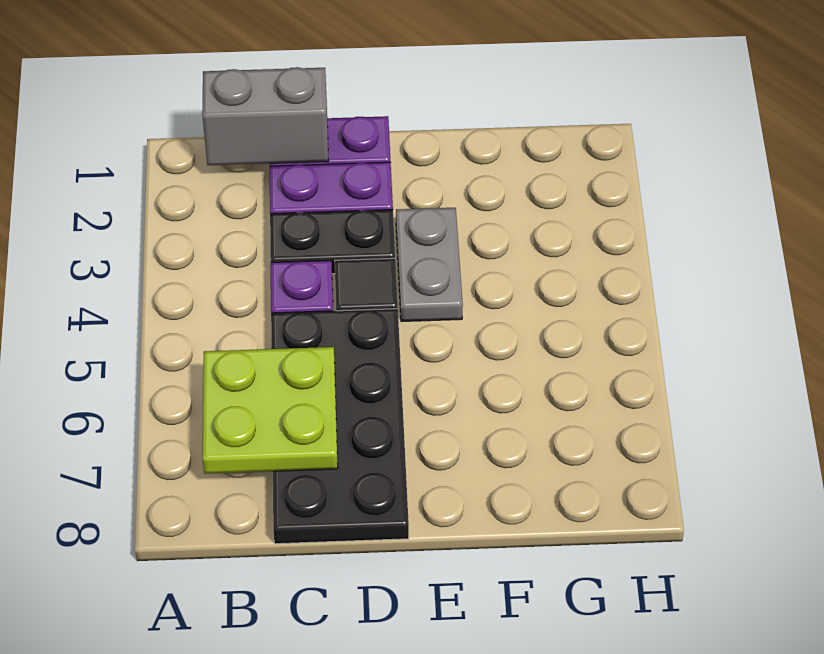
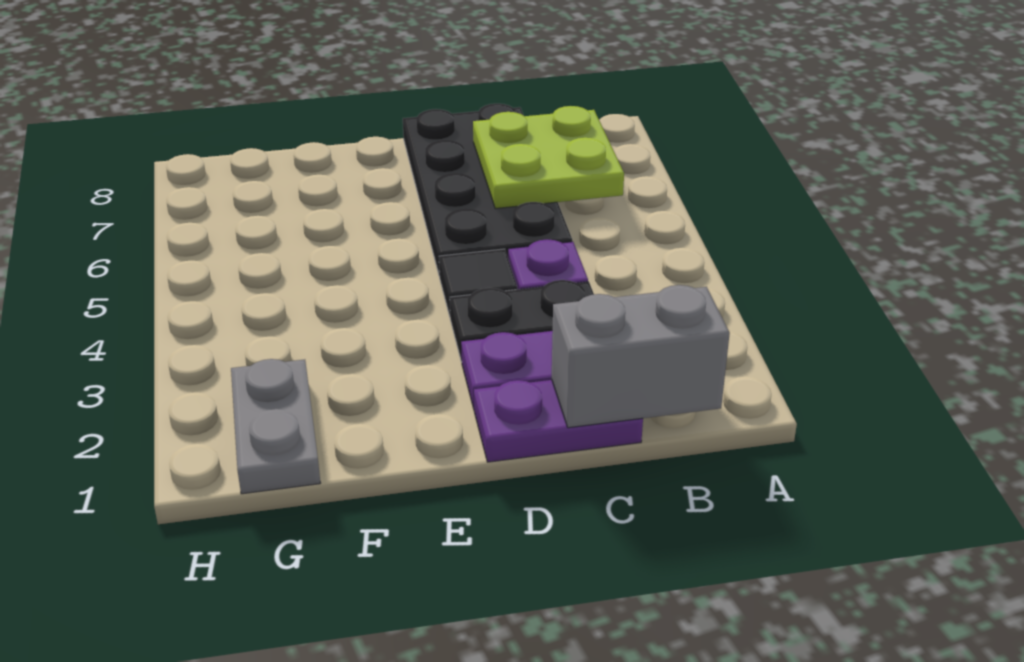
grey plate E3:E4 level 1 -> grey plate G1:G2 level 1

